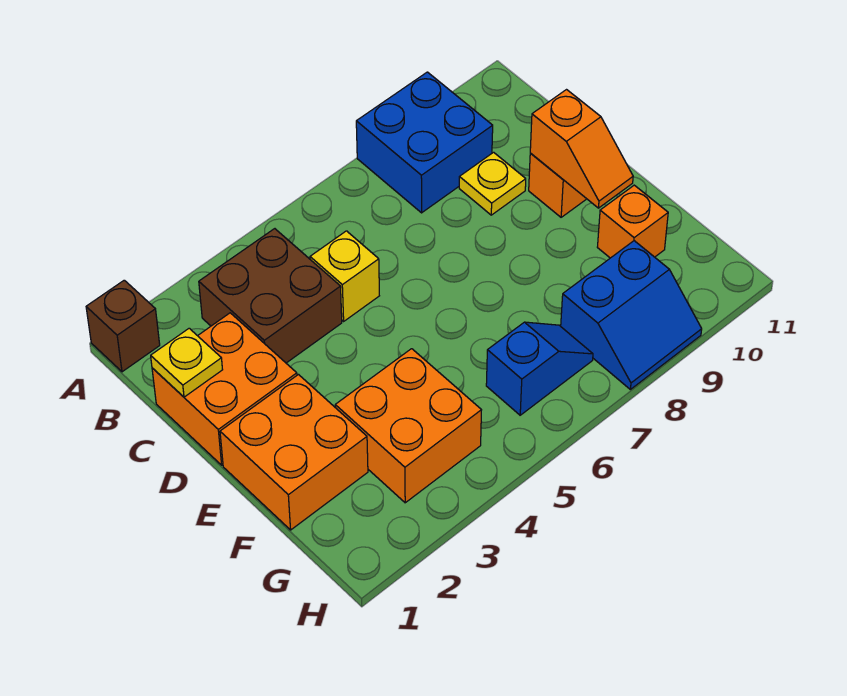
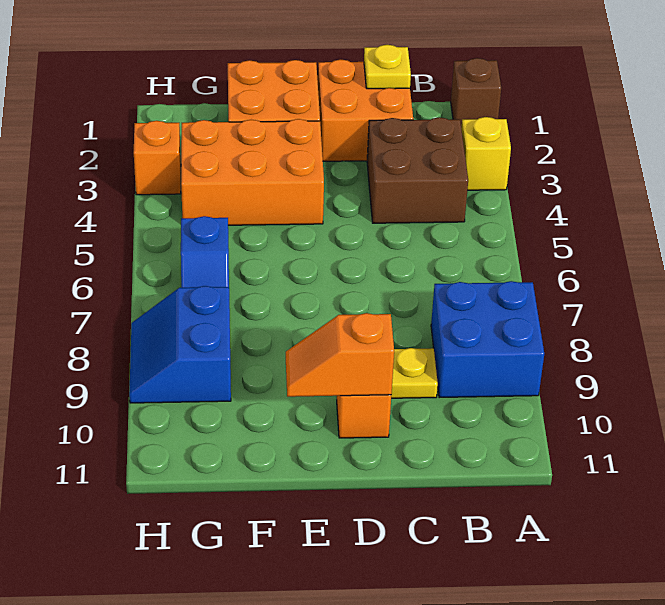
yellow brick C5 level 1 -> yellow brick A3 level 1
orange brick F3:G4 level 1 -> orange brick E3:G4 level 1
orange brick F10 level 1 -> orange brick H3 level 1

